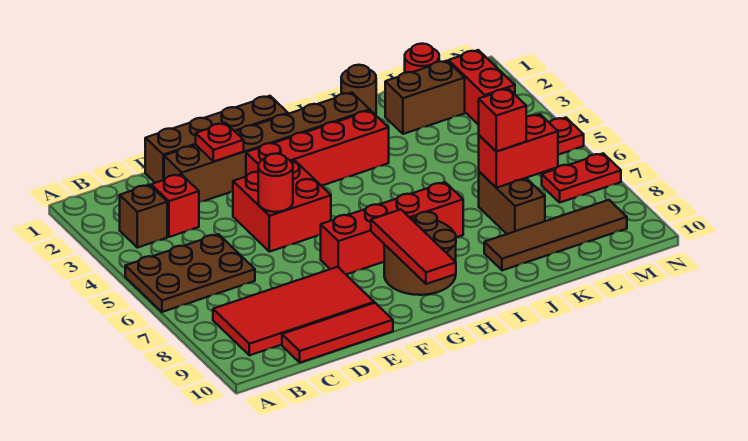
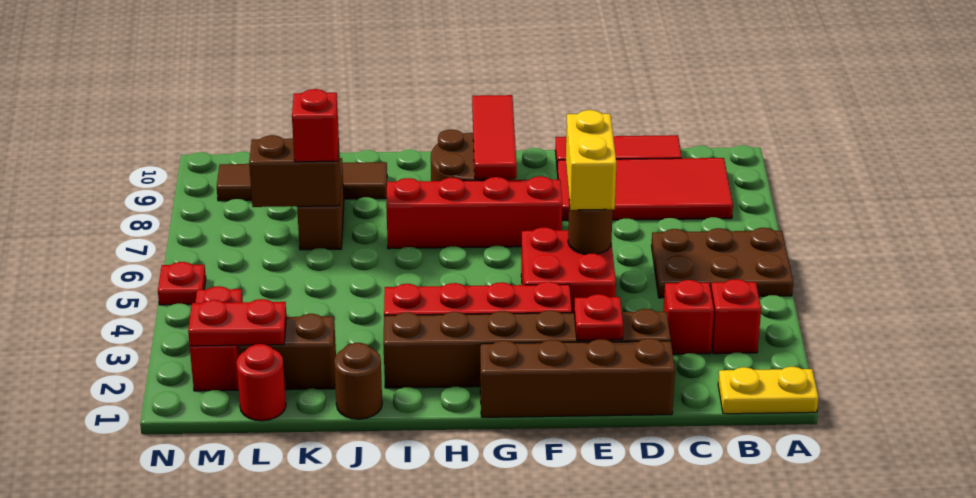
none -> yellow plate A1:B1 level 1
brown brick B3 level 1 -> red brick B3 level 1
red round brick E5 level 2 -> brown round brick E5 level 2
none -> yellow brick E5:E6 level 3
red brick K7:L7 level 2 -> brown brick K7:L7 level 2
red plate M7:N7 level 1 -> red plate L2:M2 level 2

